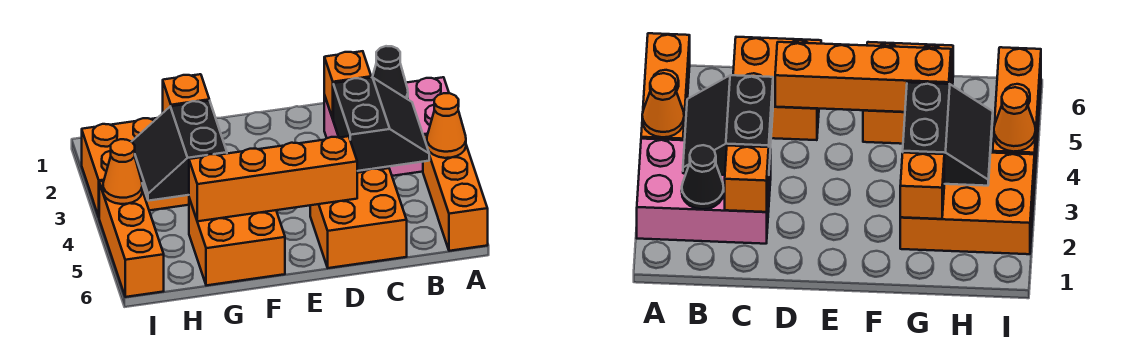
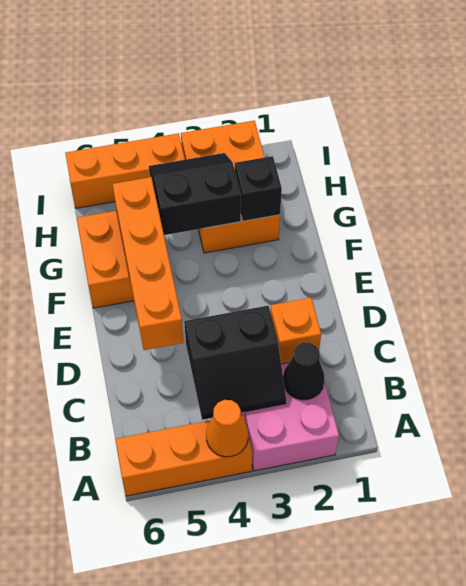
orange brick C5:D6 level 1 -> none
orange brick G2 level 2 -> black brick G2 level 2
orange cone I4 level 2 -> none

